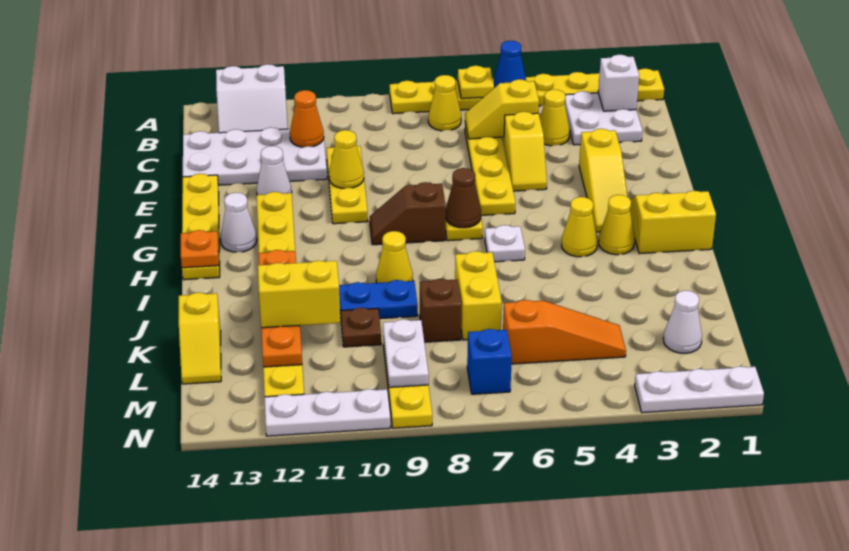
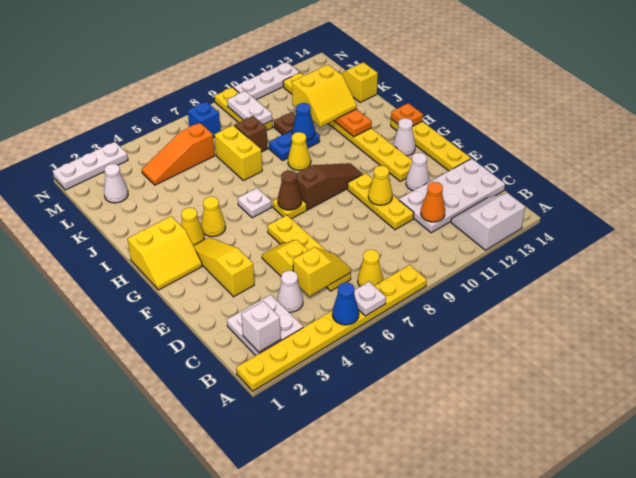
yellow plate A6 level 2 -> white plate A6 level 2
yellow cone C4 level 1 -> white cone C4 level 1
brown slope G8:G9 level 1 top 8 -> brown slope G8:G10 level 1 top 8
none -> blue cone J10 level 2

